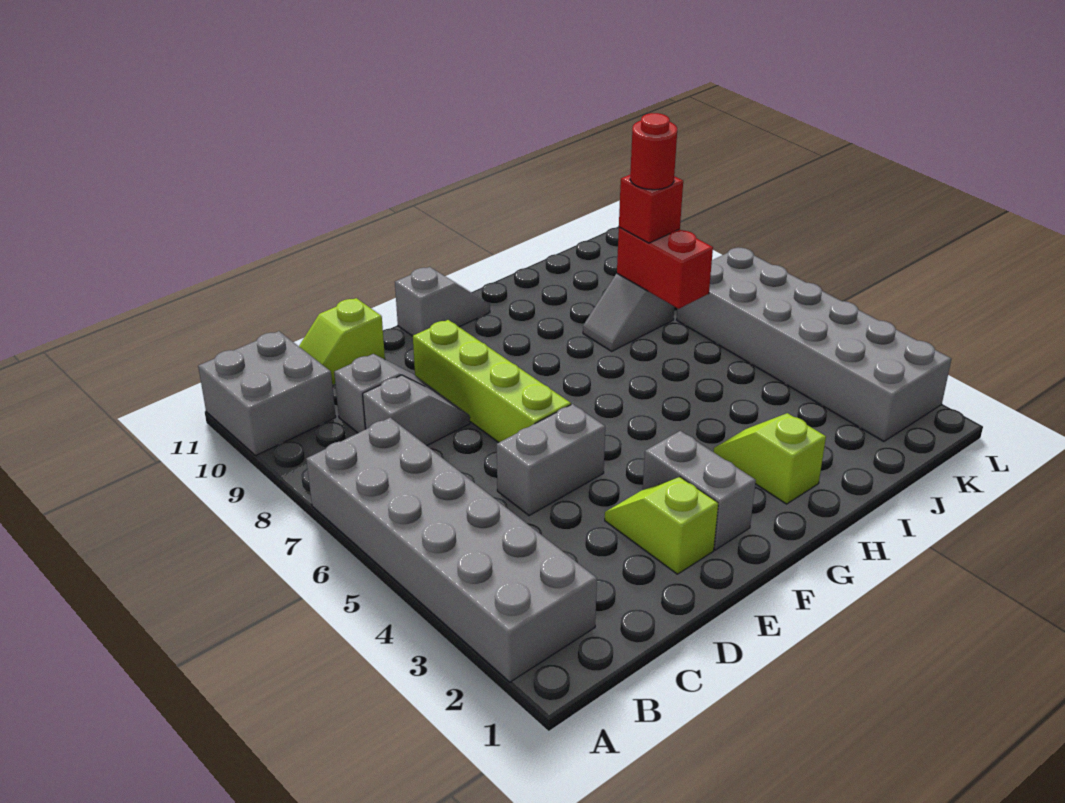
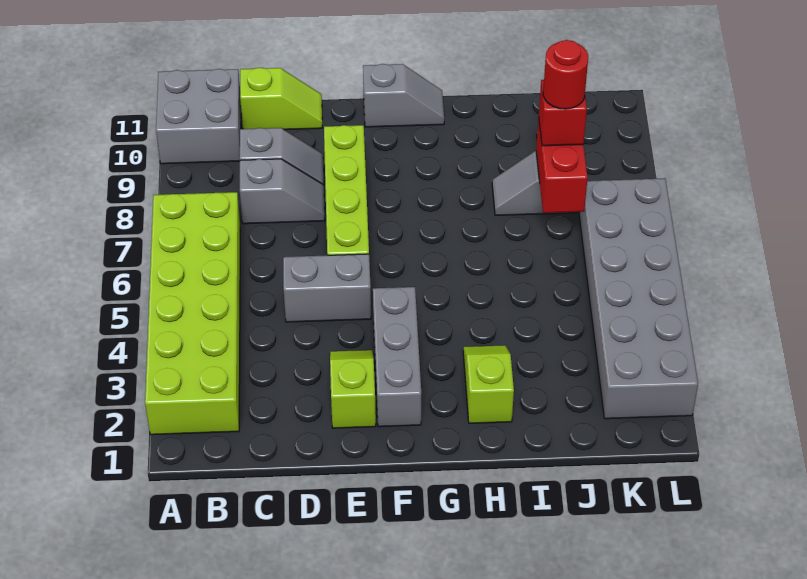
grey brick A2:B7 level 1 -> lime brick A2:B7 level 1
lime slope C11:D11 level 1 top D -> lime slope C11:D11 level 1 top C
grey brick F2:F3 level 1 -> grey brick F2:F4 level 1

